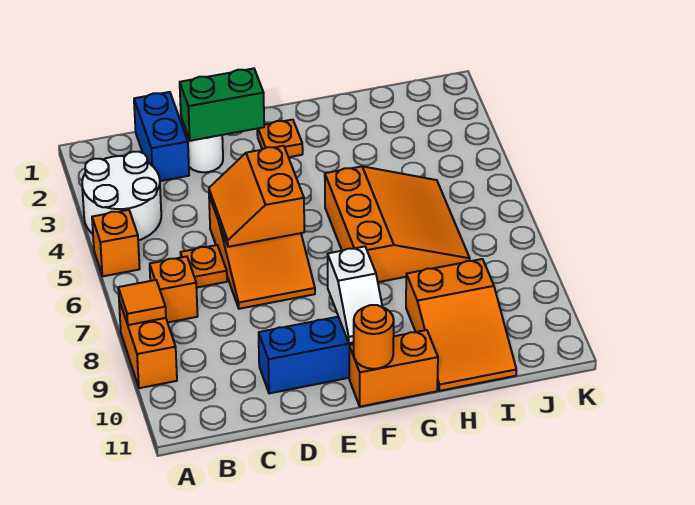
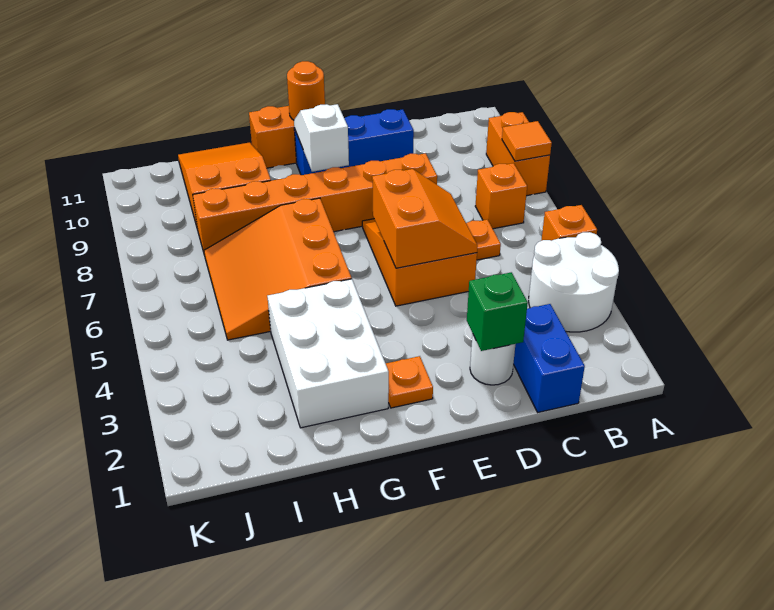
green brick D2:E2 level 2 -> green brick D2 level 2
none -> orange brick D8:I8 level 1
none -> white brick G2:H4 level 1

